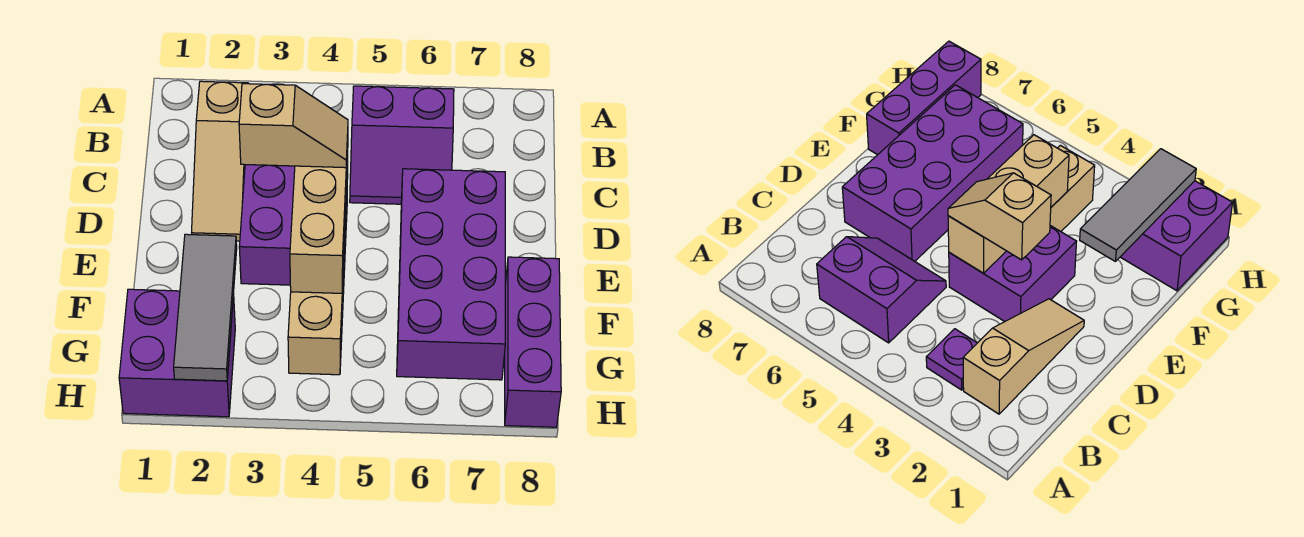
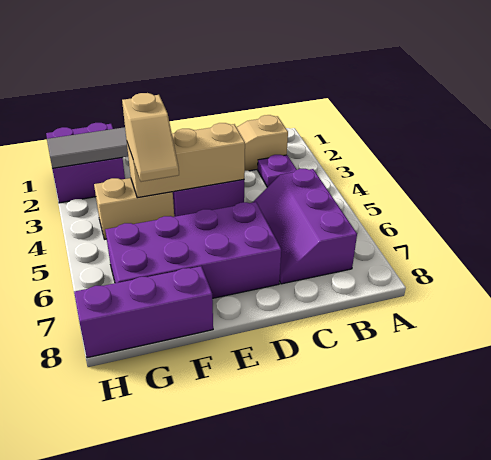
purple slope B5:C6 level 1 top B -> purple slope B5:C7 level 1 top B
tan slope D3:D4 level 3 top 3 -> tan slope F4:F5 level 3 top 4

